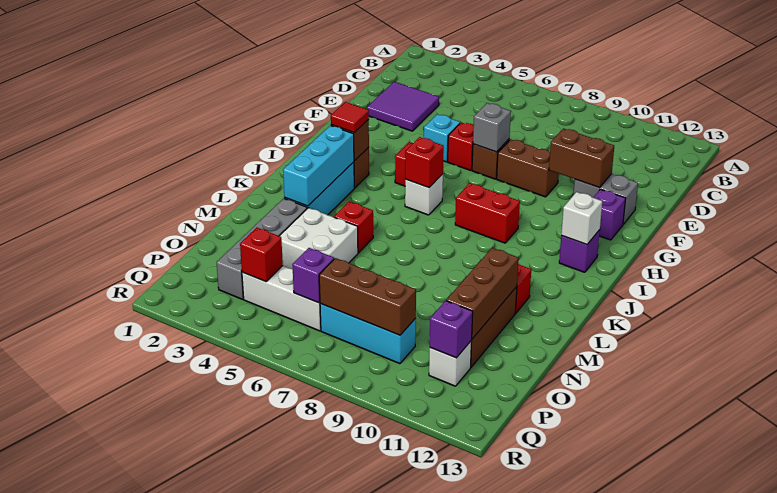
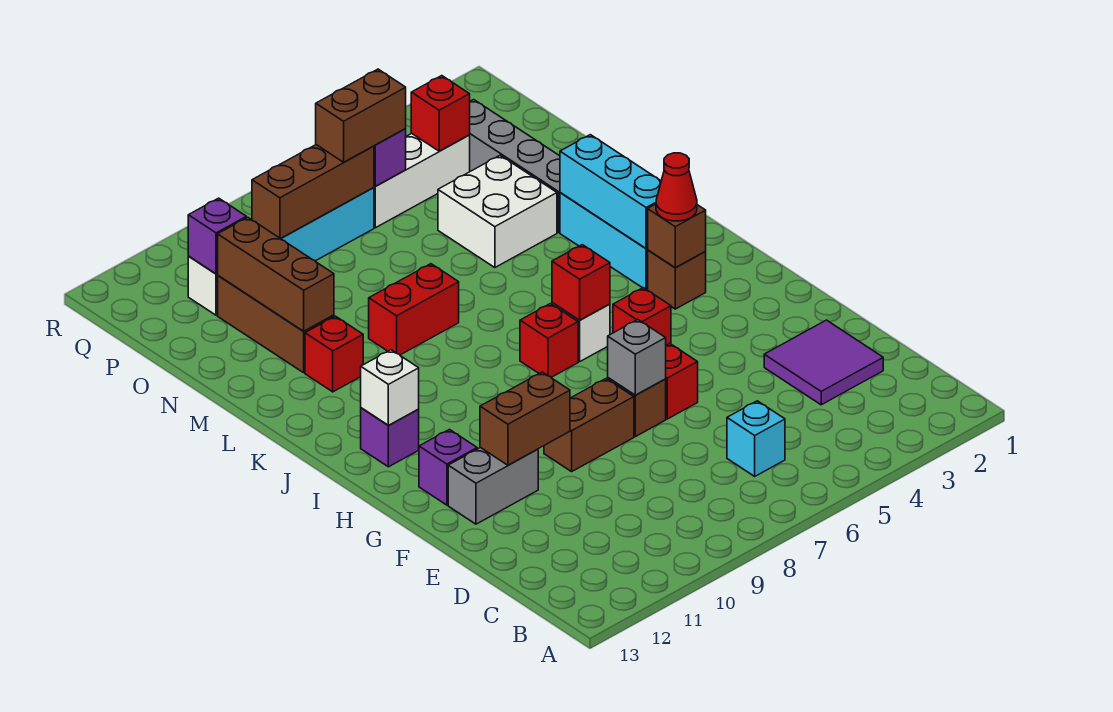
cyan brick F5 level 1 -> cyan brick C6 level 1
red tile I3 level 3 -> red cone I3 level 3
red brick I8:I9 level 1 -> red brick L8:L9 level 1
red brick L5 level 1 -> red brick I7 level 1
none -> brown brick P6:P7 level 3

